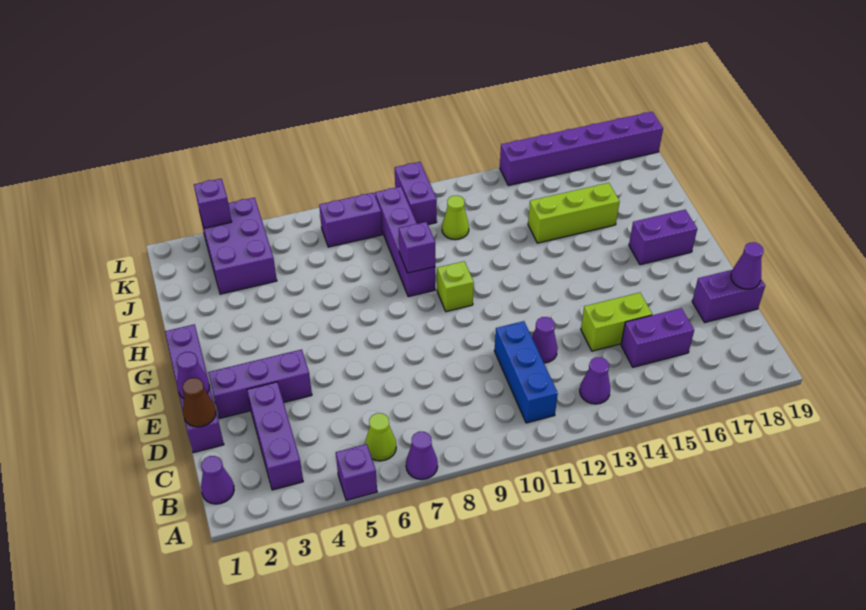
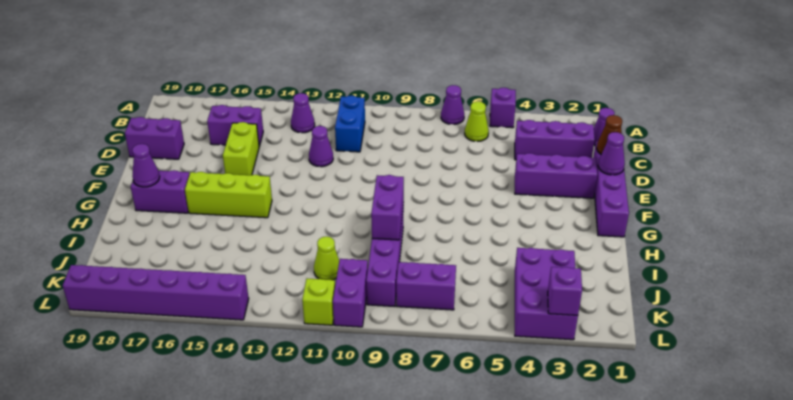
purple brick B3:D3 level 1 -> purple brick C2:C4 level 1
blue brick B11:D11 level 1 -> blue brick B11:C11 level 1
lime brick D14:D15 level 1 -> lime brick D15:E15 level 1
purple cone D19 level 2 -> purple cone G18 level 2
lime brick G10 level 1 -> lime brick L11 level 1
purple brick H9 level 2 -> purple brick H9:I9 level 2
lime brick I14:I16 level 1 -> lime brick G14:G16 level 1

